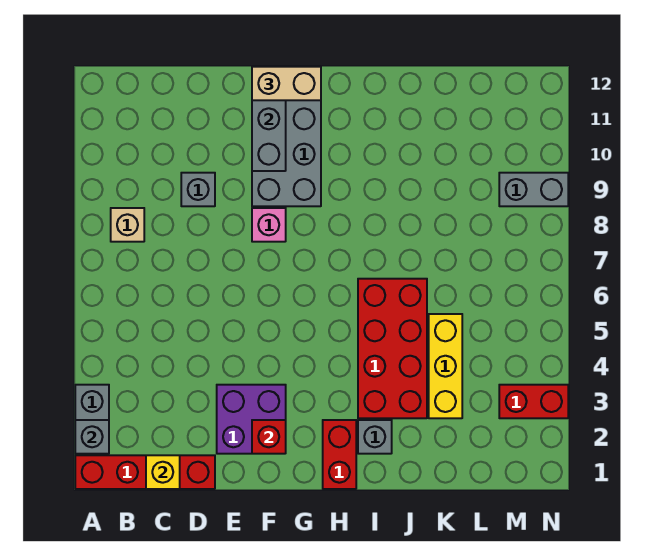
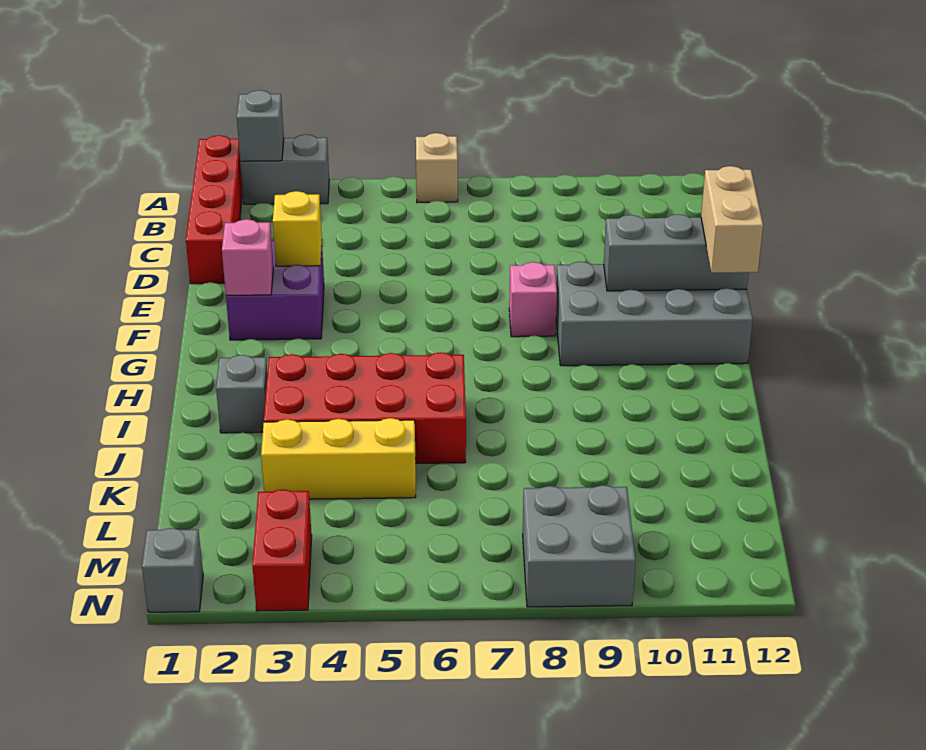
tan brick B8 level 1 -> tan brick A6 level 1
yellow brick C1 level 2 -> yellow brick E3 level 2
grey brick D9 level 1 -> grey brick N1 level 1
red brick F2 level 2 -> pink brick F2 level 2
red brick H1:H2 level 1 -> none
grey brick M9:N9 level 1 -> grey brick M8:N9 level 1

